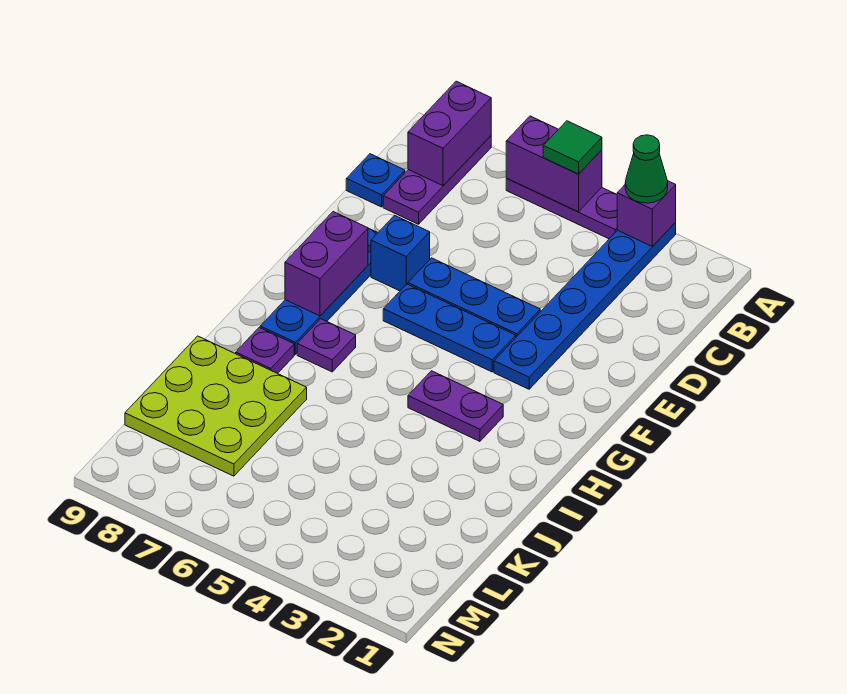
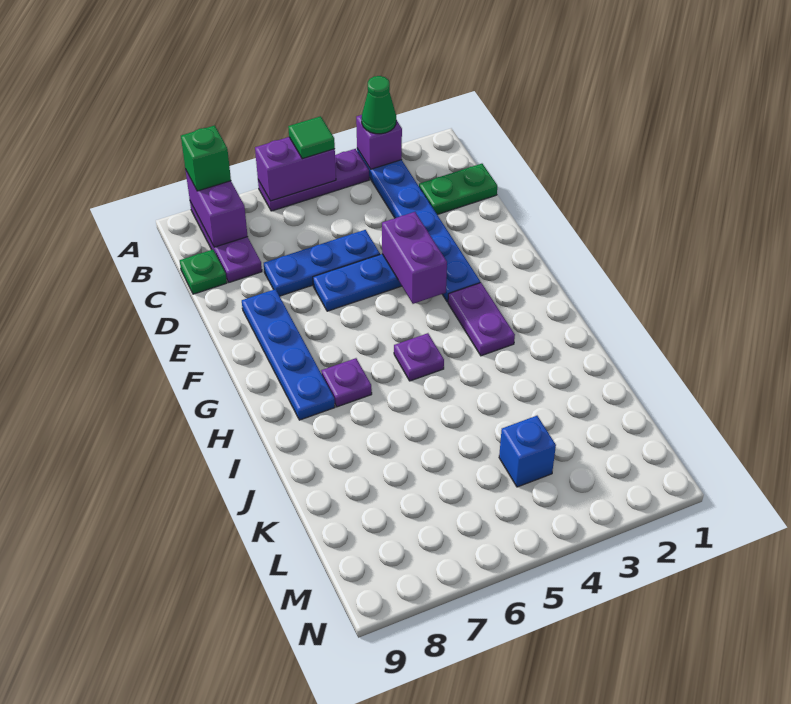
none -> green brick A8 level 3
none -> green plate C1:C2 level 1
blue plate C9 level 1 -> green plate C9 level 1
blue brick E7 level 1 -> blue brick L4 level 1
blue plate F4:F6 level 1 -> blue plate D5:D7 level 1
purple brick F8:G8 level 2 -> purple brick E4:F4 level 2
purple plate H3:H4 level 1 -> purple plate G3:H3 level 1
purple plate I8 level 1 -> purple plate H5 level 1
lime plate J7:L9 level 1 -> none

